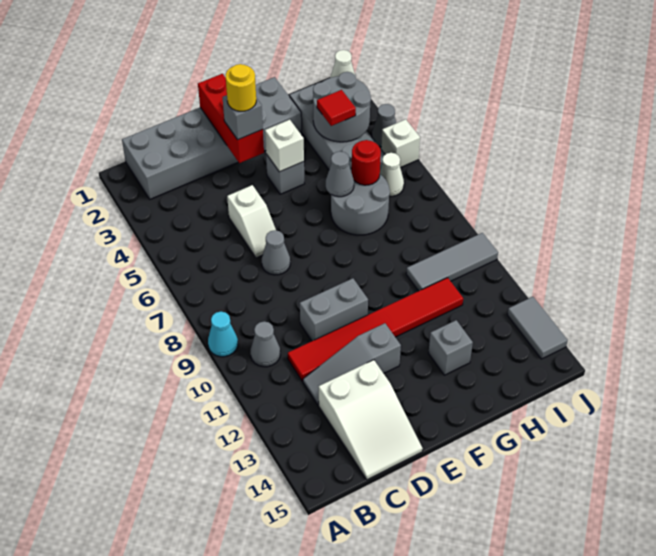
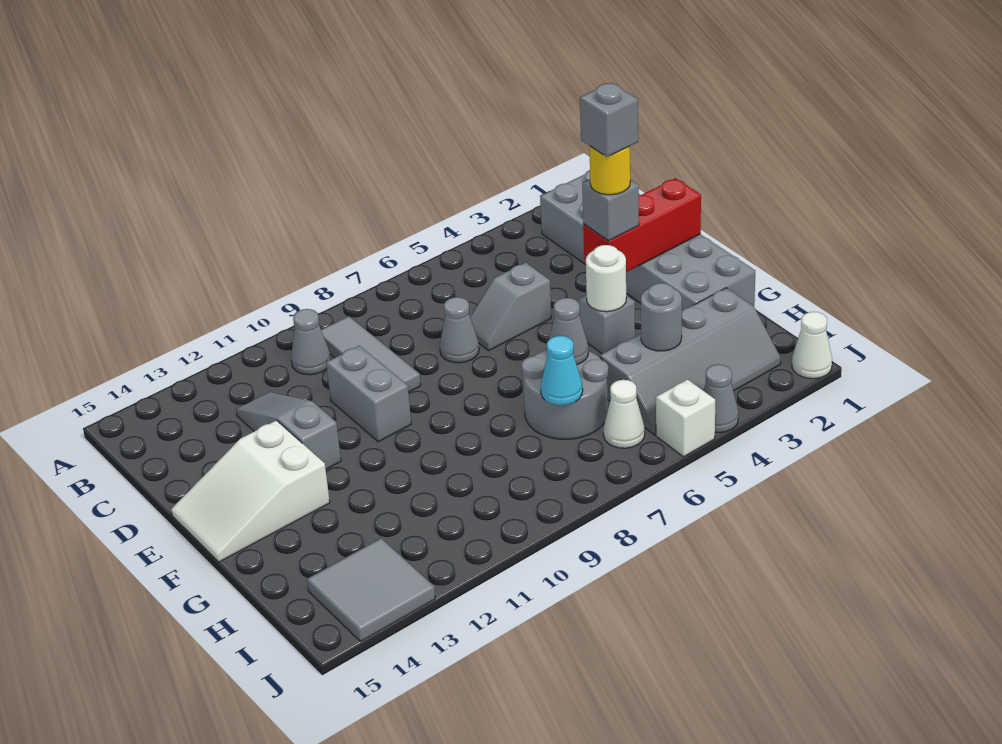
cyan cone A9 level 1 -> cyan cone H7 level 2
red tile C11:H11 level 1 -> none
white slope C13:D15 level 1 top 13 -> white slope E13:F15 level 1 top 13
white slope D5:D6 level 1 top 5 -> grey slope D5:D6 level 1 top 5
white brick F4 level 2 -> white round brick F4 level 2
grey brick G13 level 1 -> grey brick E3 level 5
grey round brick H3:I4 level 2 -> grey round brick H4 level 2
red tile H4 level 3 -> none
red round brick H6 level 2 -> none
grey tile H10:J10 level 1 -> grey tile B9:D9 level 1
grey tile J13:J14 level 1 -> grey tile I13:J14 level 1

